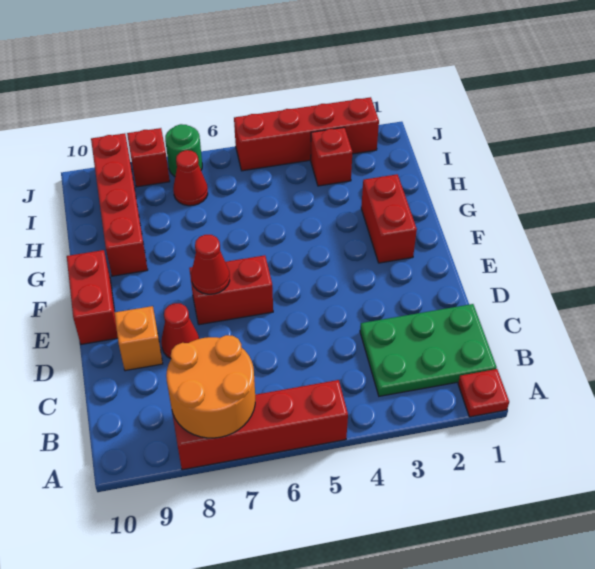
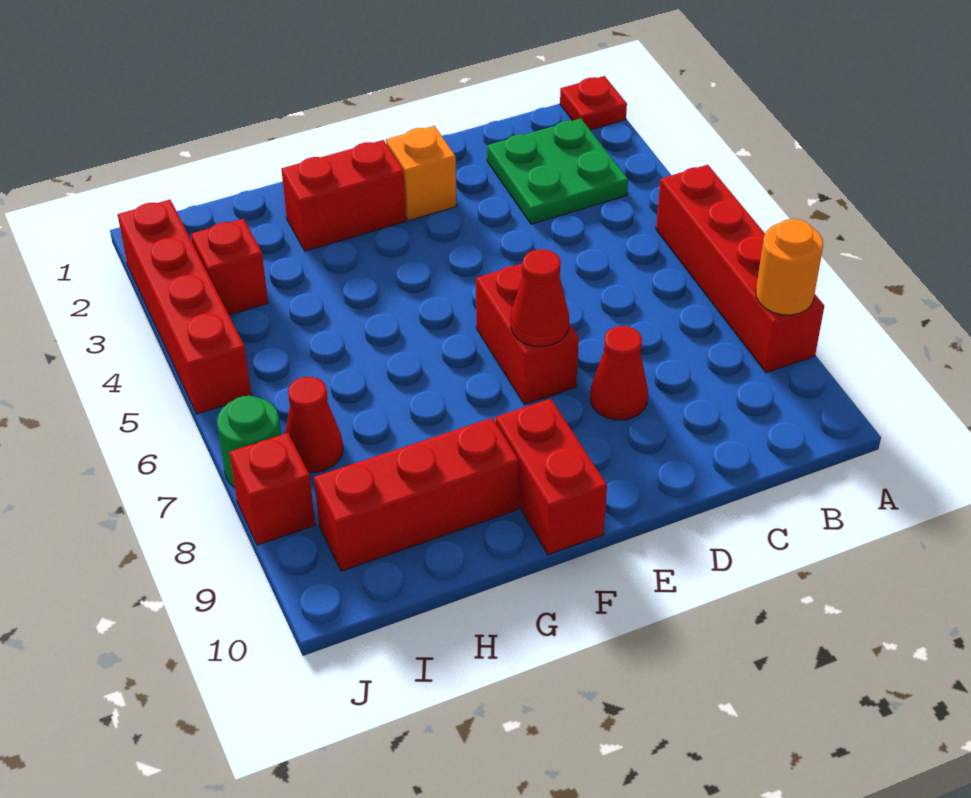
orange round brick A7:B8 level 2 -> orange round brick A8 level 2
green plate B1:C3 level 1 -> green plate B2:C3 level 1
orange brick D9 level 1 -> orange brick E2 level 1
red brick E10:F10 level 1 -> red brick F9:F10 level 1
red brick G9:J9 level 1 -> red brick G9:I9 level 1

